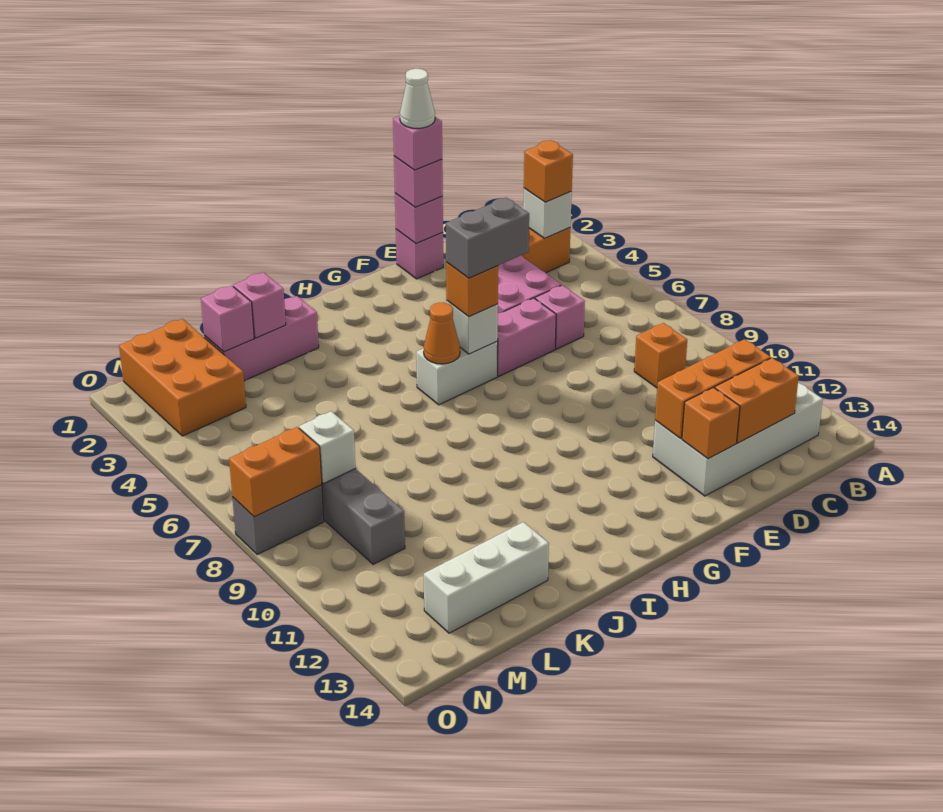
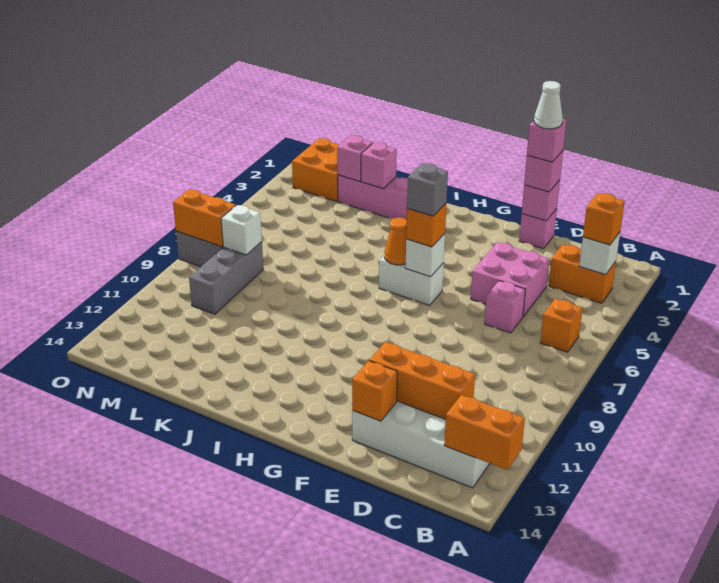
orange brick C9 level 1 -> orange brick B6 level 1
orange brick C13:D13 level 2 -> orange brick A13:B13 level 2
pink brick E6:F6 level 1 -> none
grey brick F6:G6 level 4 -> grey brick G6 level 4
white brick K13:M13 level 1 -> none
orange brick M1:N3 level 1 -> orange brick M1:N2 level 1

